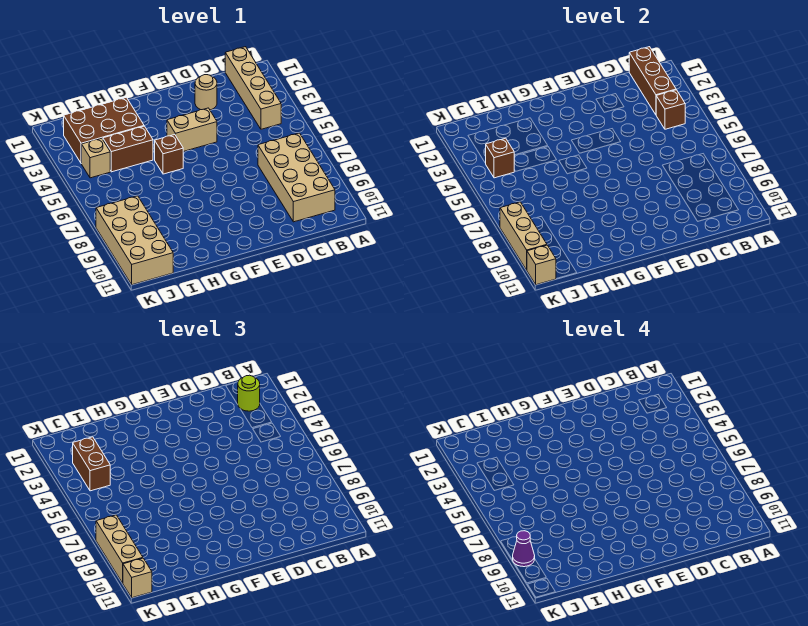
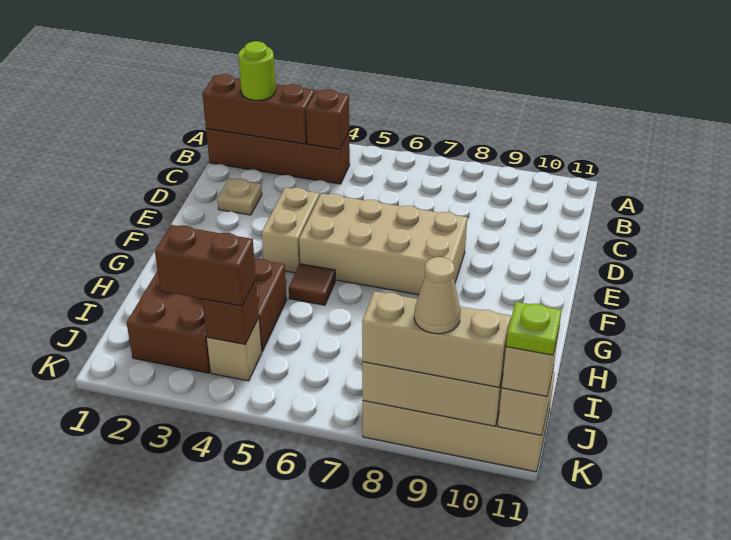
tan brick B1:B4 level 1 -> brown brick B1:B4 level 1
tan brick B7:C10 level 1 -> tan brick E5:F8 level 1
tan round brick D2 level 1 -> tan plate D2 level 1
brown brick G5 level 1 -> brown tile G5 level 1
purple cone K9 level 4 -> tan cone K9 level 4
none -> lime plate K11 level 4

